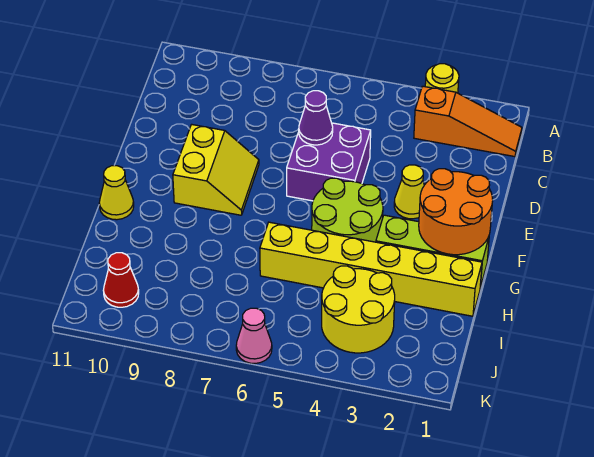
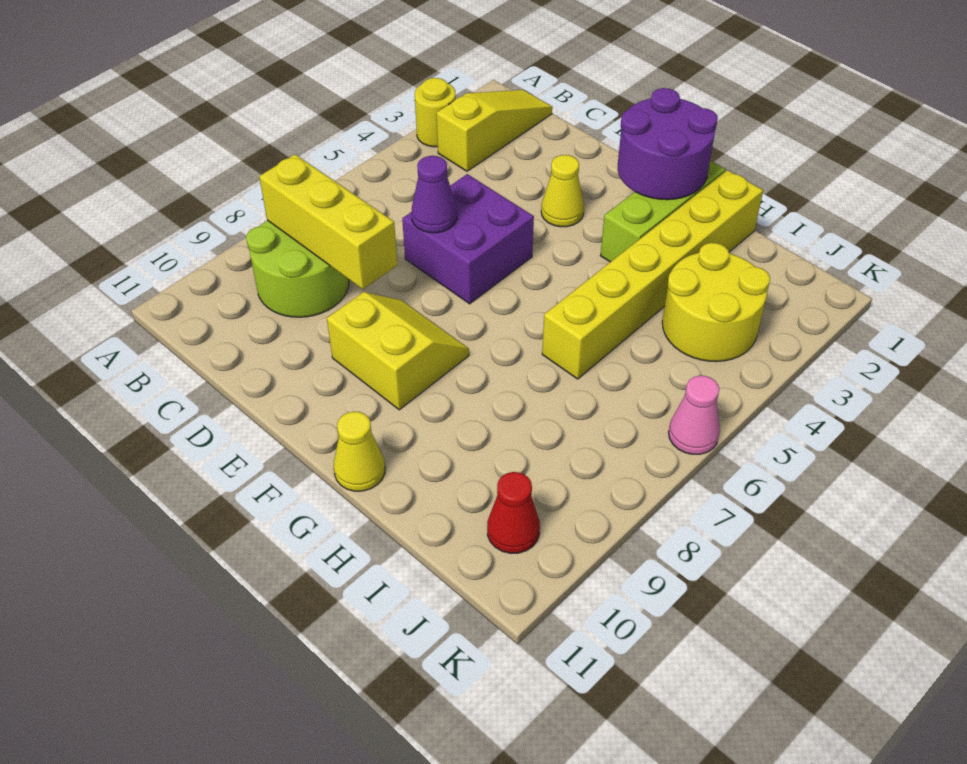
orange slope B1:B3 level 1 top 3 -> yellow slope B1:B3 level 1 top 3
none -> yellow brick B8:D8 level 2
orange round brick F1:G2 level 2 -> purple round brick F1:G2 level 2
lime round brick F4:G5 level 1 -> lime round brick B8:C9 level 1

